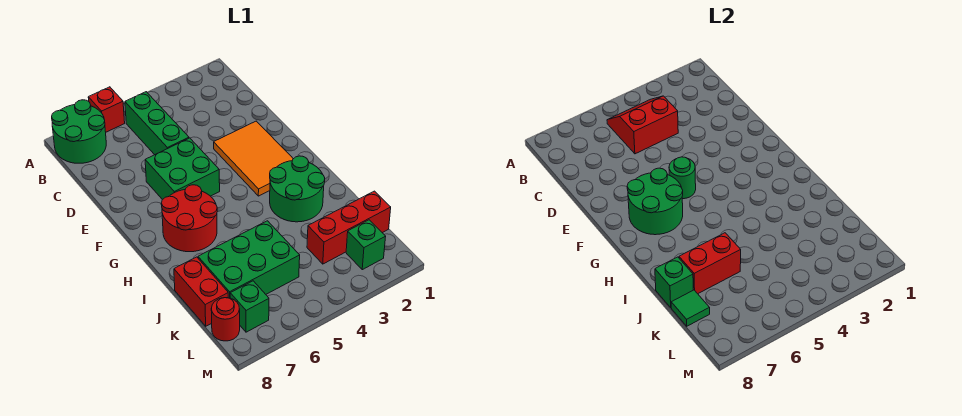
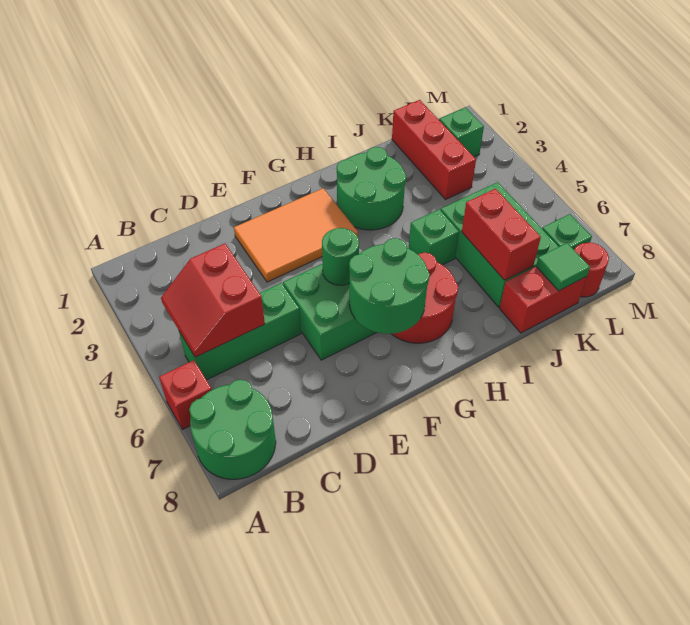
green brick J8 level 2 -> green brick I5 level 1

